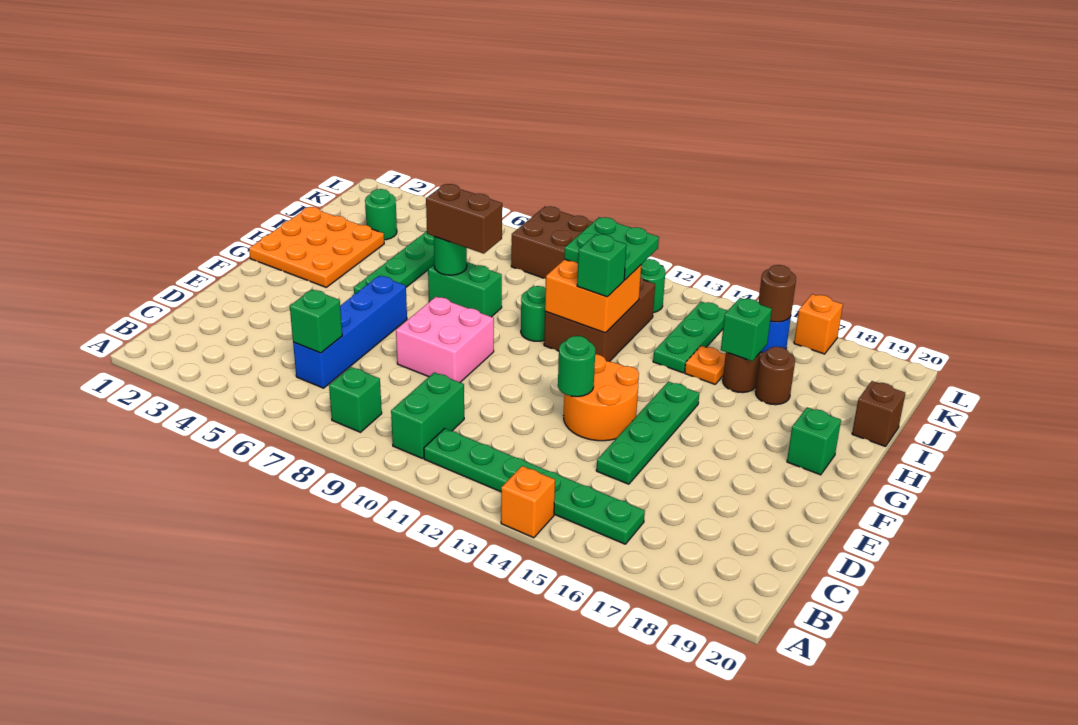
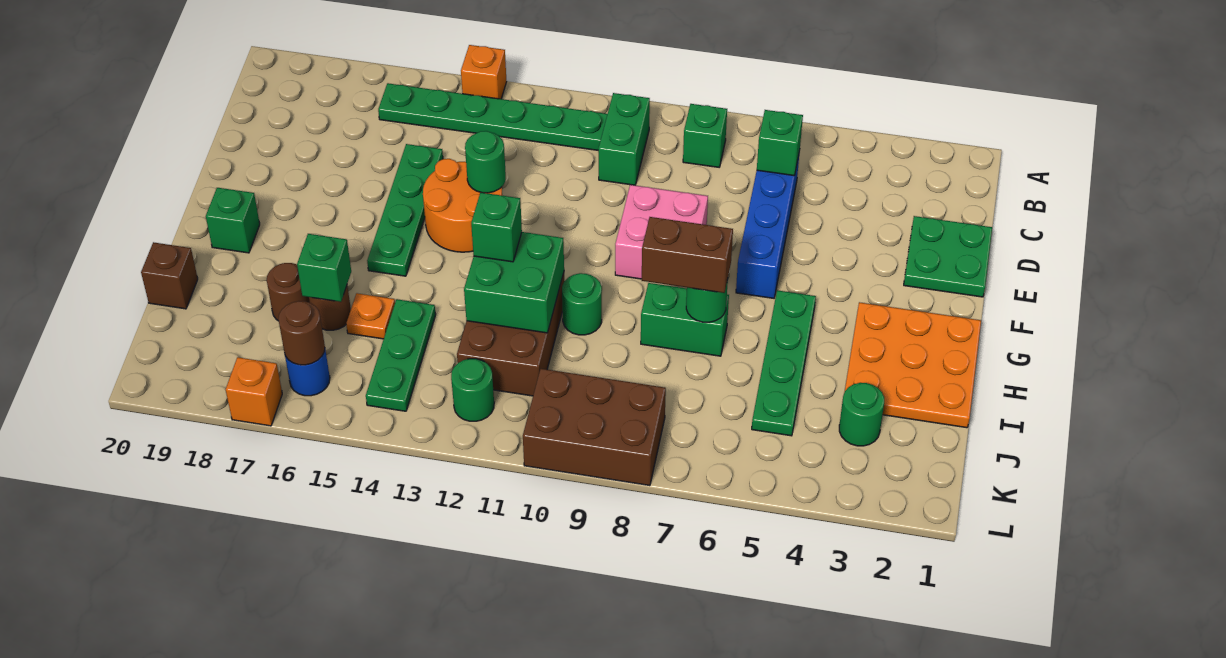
orange brick H11:I12 level 2 -> green brick H11:I12 level 2
green plate I11:J12 level 3 -> green plate D1:E2 level 1

